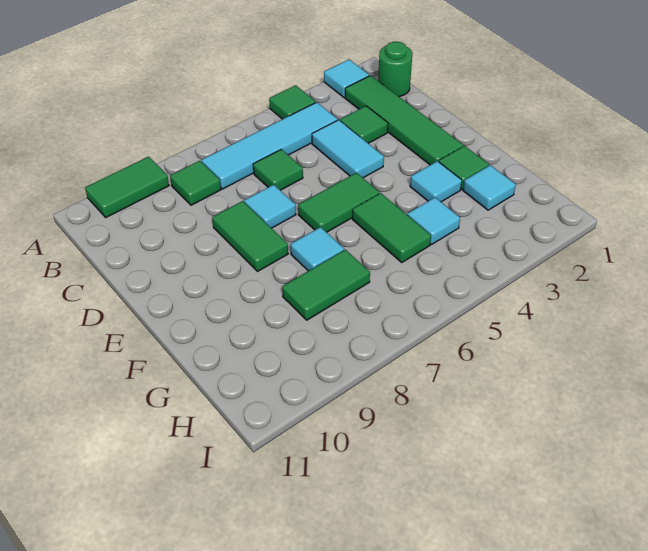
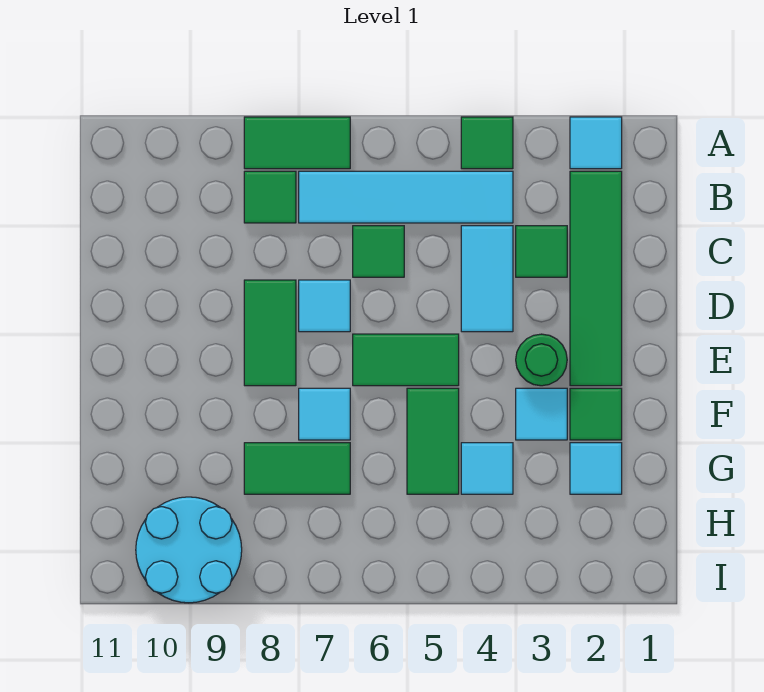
green tile A9:A10 level 1 -> green tile A7:A8 level 1
green round brick B1 level 1 -> green round brick E3 level 1
none -> cyan round brick H9:I10 level 1

